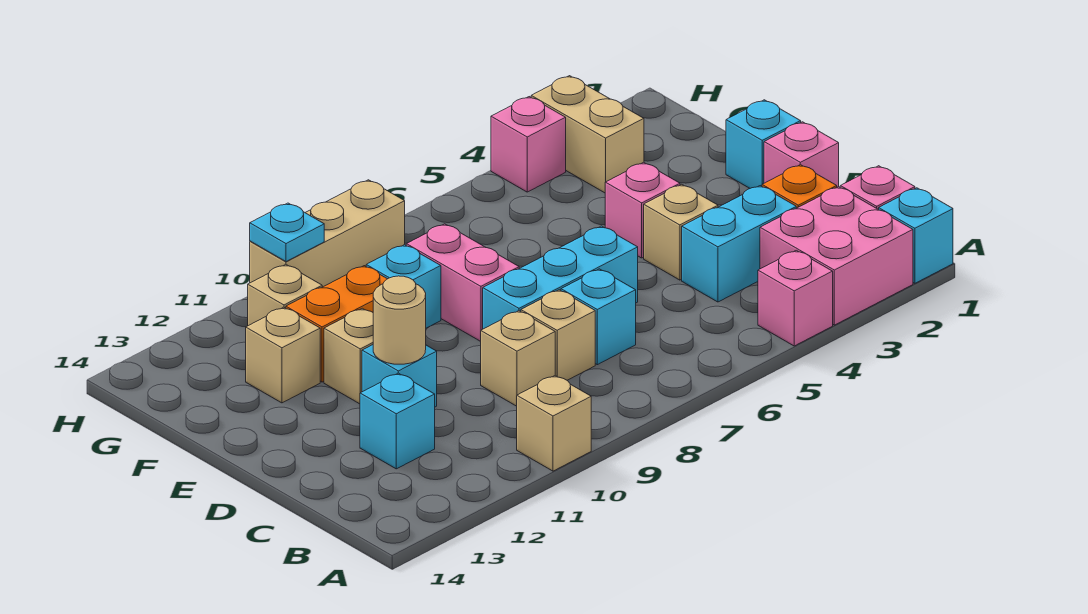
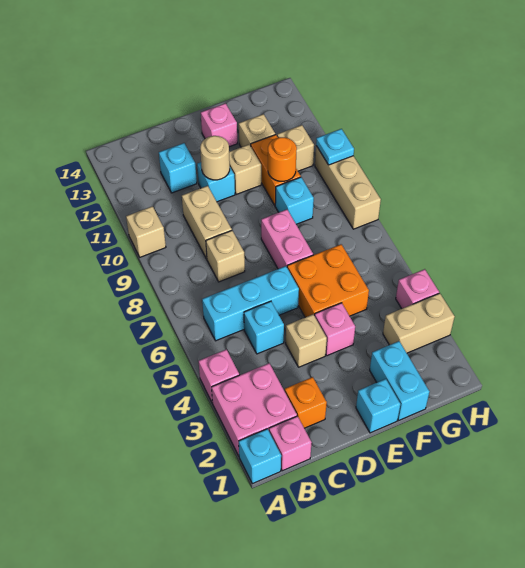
cyan brick C3:C4 level 1 -> cyan brick F1:F2 level 1
cyan brick C7 level 1 -> cyan brick C5 level 1
tan brick C9 level 1 -> tan brick C9:C10 level 1
pink brick D1 level 1 -> pink brick E13 level 1
cyan brick D6:D8 level 1 -> cyan brick B6:D6 level 1
none -> orange brick E5:F6 level 1
pink brick E8:F8 level 1 -> pink brick E7:E8 level 1
none -> orange round brick F10 level 2

